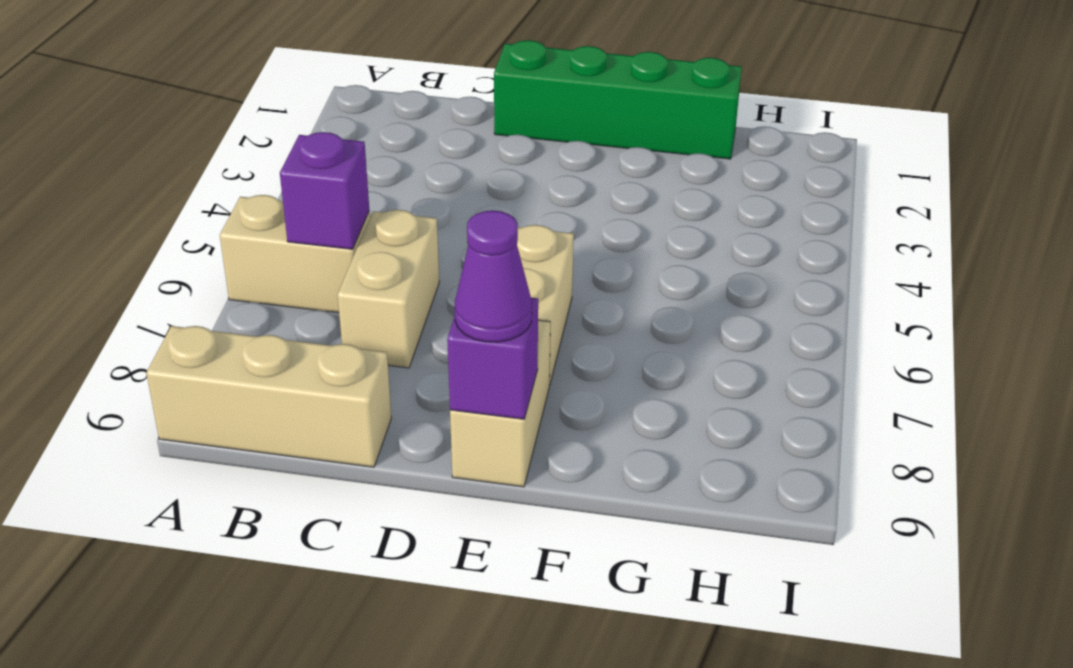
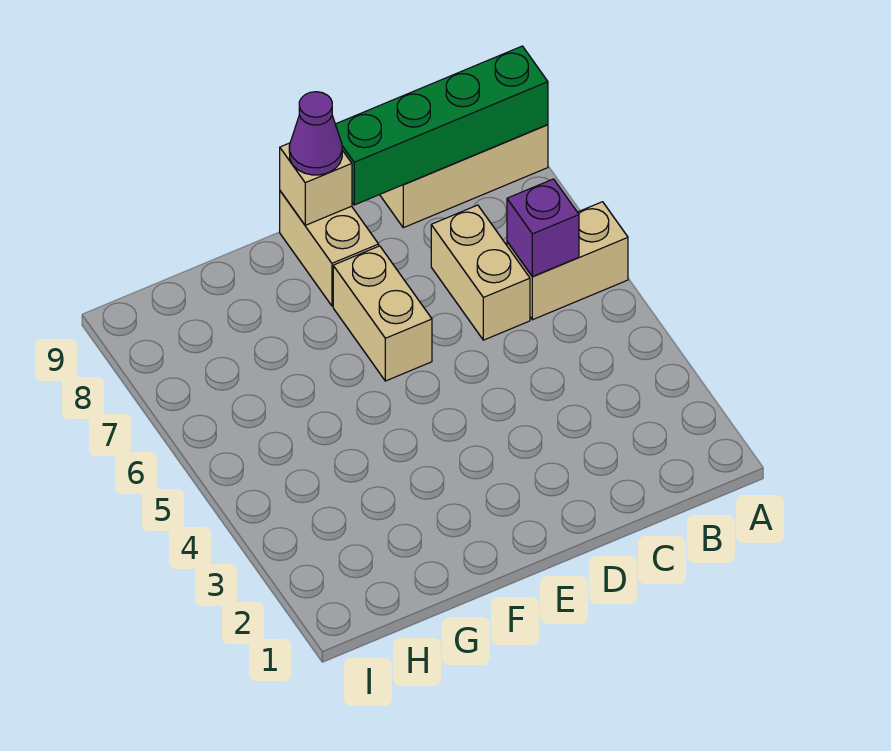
green brick D1:G1 level 1 -> green brick A9:D9 level 2
purple brick E9 level 2 -> tan brick E9 level 2

